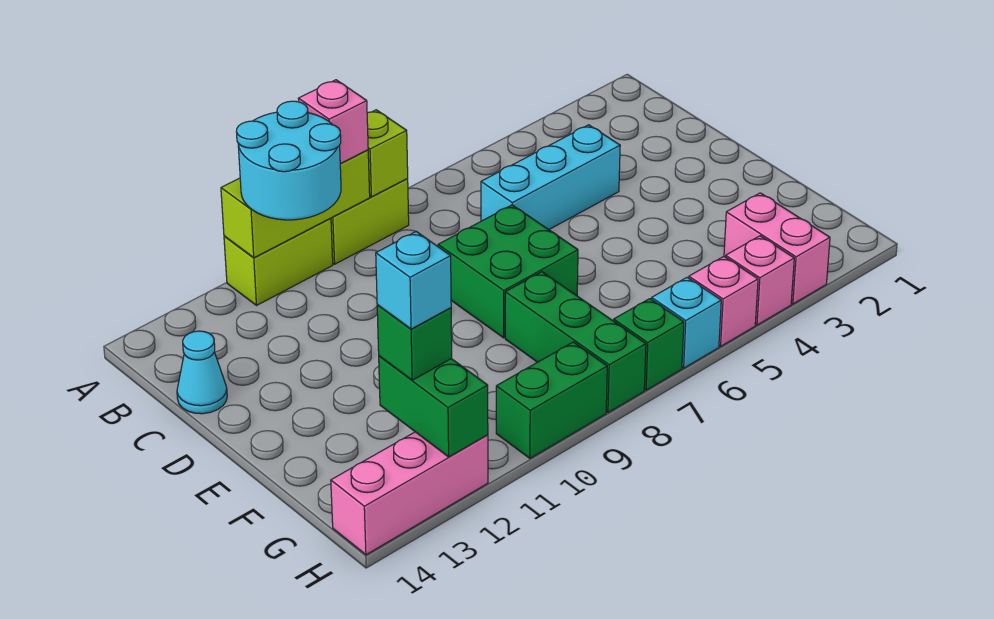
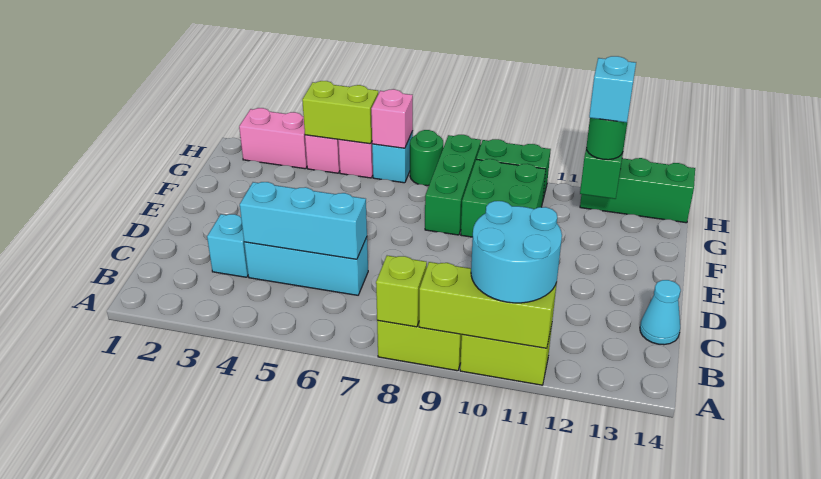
pink brick A9 level 3 -> pink brick H6 level 2
none -> cyan brick C3 level 1
none -> cyan brick C4:C6 level 2
green brick D7:E8 level 1 -> green brick F9:G10 level 1
pink brick G3:H3 level 1 -> pink brick H2:H3 level 1
green brick G12 level 3 -> green round brick G12 level 3
none -> lime brick H4:H5 level 2
green brick H7 level 1 -> green round brick H7 level 1
pink brick H12:H14 level 1 -> green brick H12:H14 level 1

